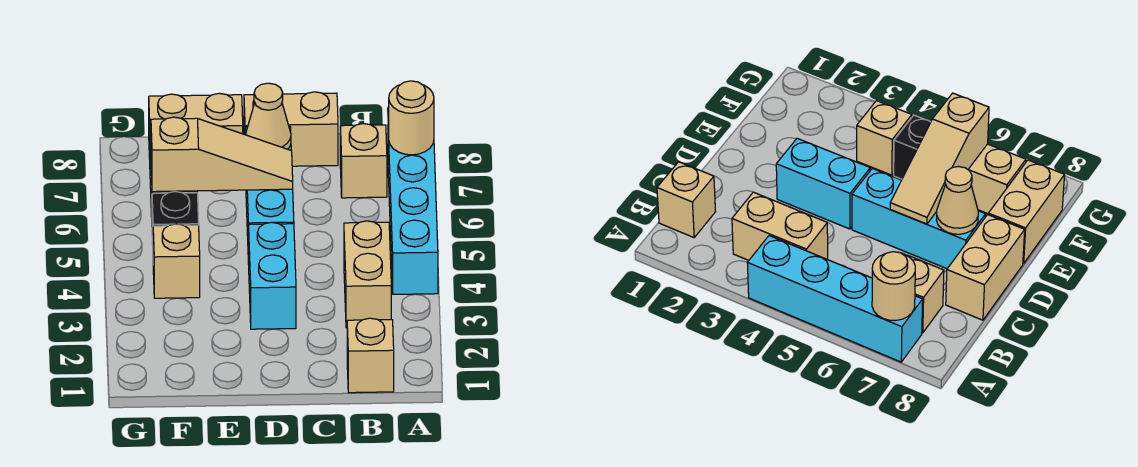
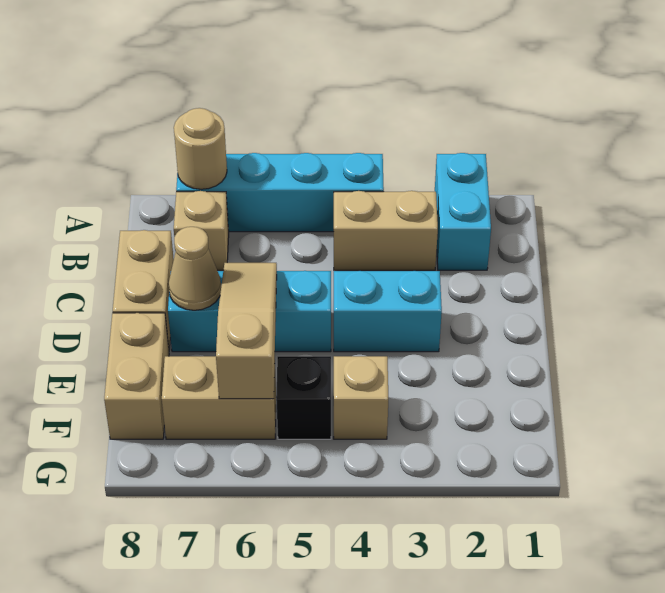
none -> cyan brick A2:B2 level 1
tan brick B1 level 1 -> none

